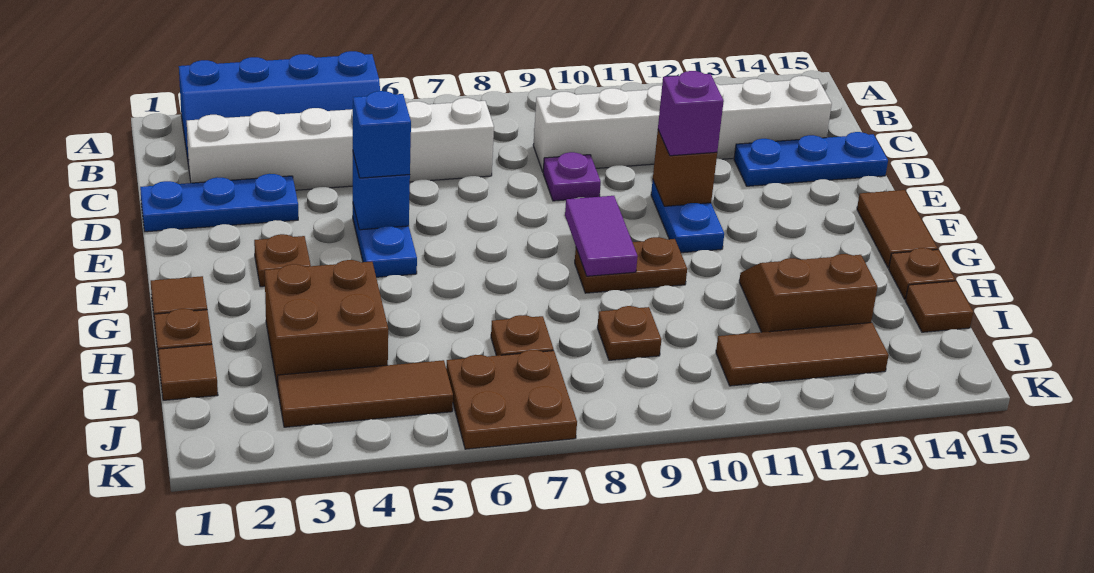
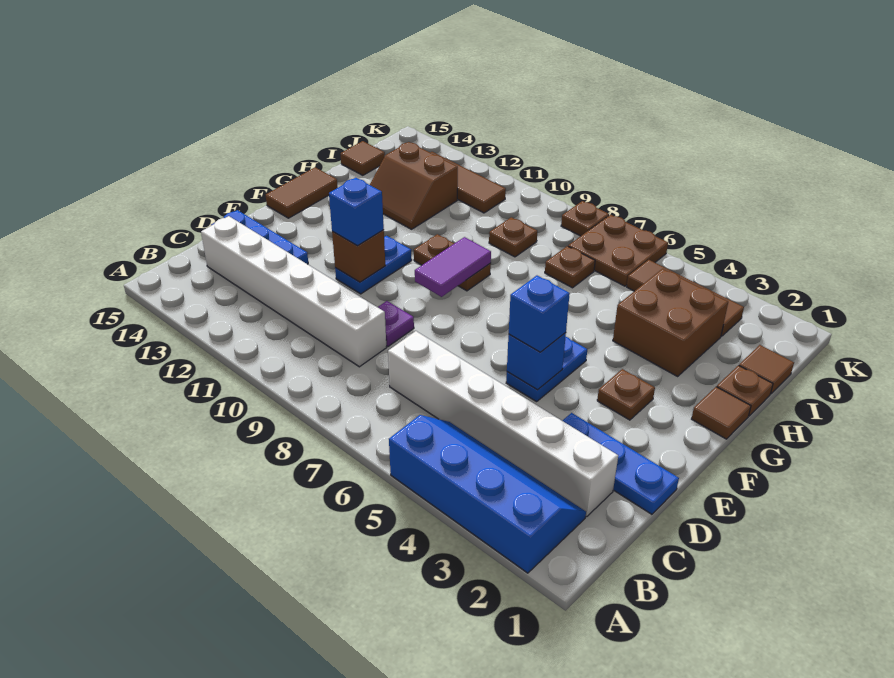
purple brick E11 level 3 -> blue brick E11 level 3
brown plate H15 level 1 -> brown plate K8 level 1

